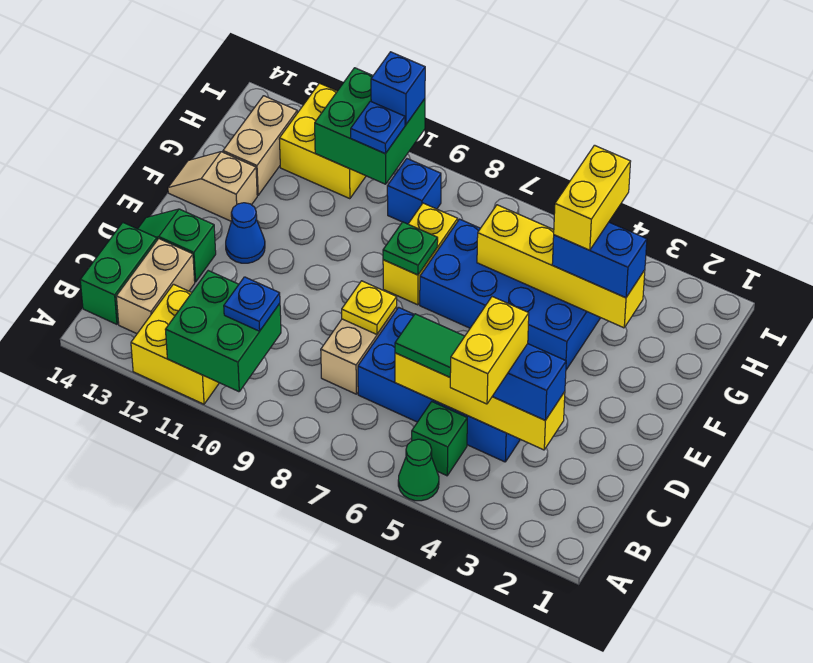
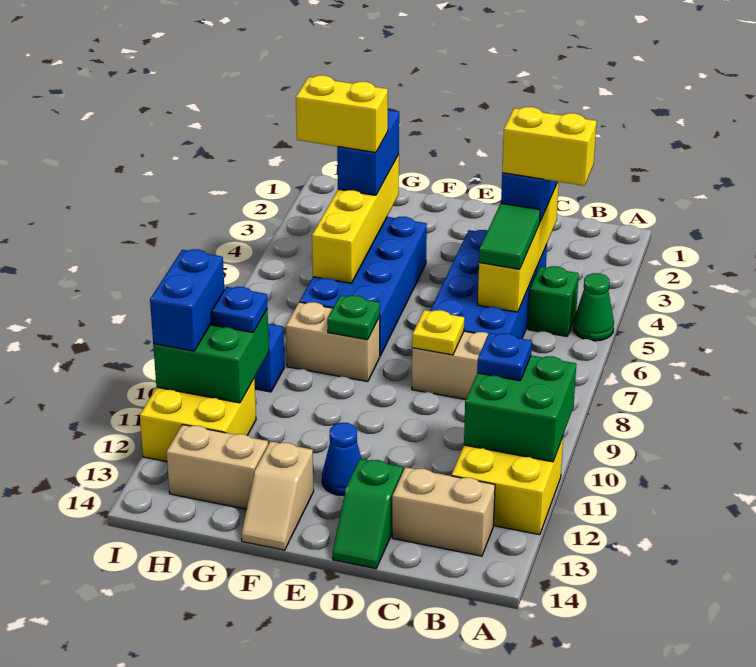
green brick B14:C14 level 1 -> none
yellow brick F8:G8 level 1 -> tan brick F8:G8 level 1
blue brick I10 level 3 -> blue brick I10:I11 level 3

